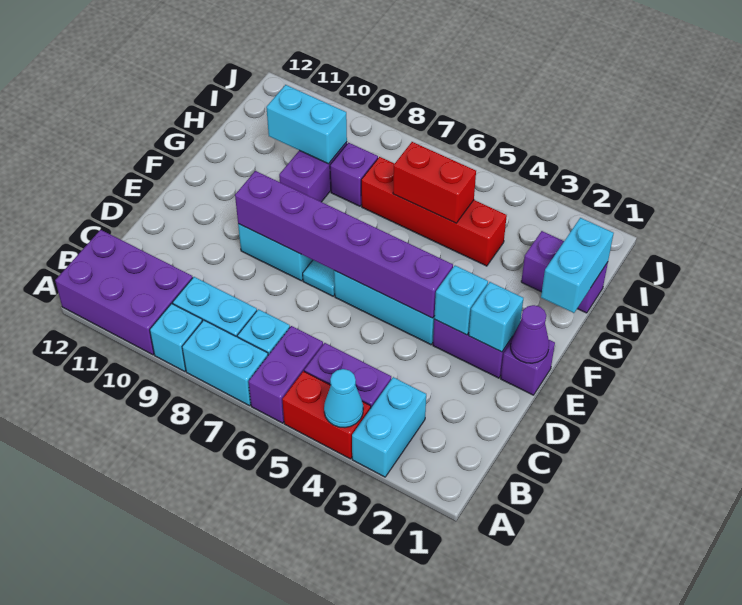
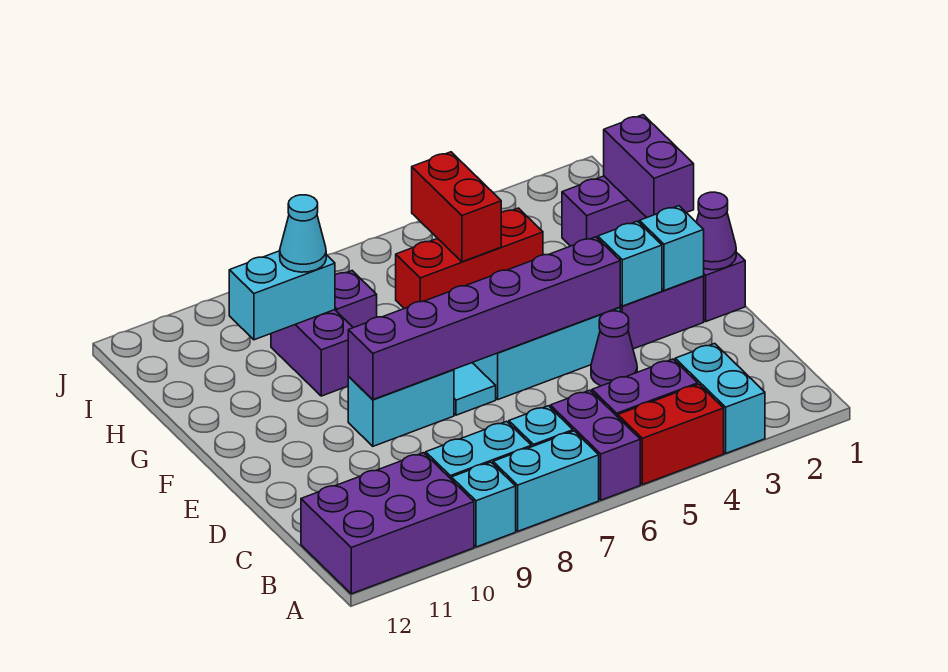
cyan cone A4 level 2 -> cyan cone H9 level 3
none -> purple cone D4 level 1
cyan brick G1:H1 level 2 -> purple brick G1:H1 level 2
red brick H4:H7 level 1 -> red brick H4:H6 level 1
red brick H5:H6 level 2 -> red brick H5:I5 level 2

